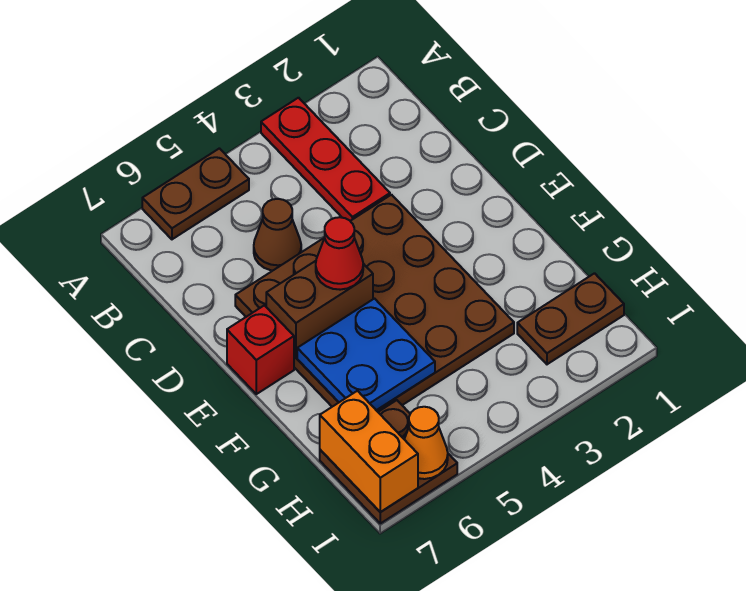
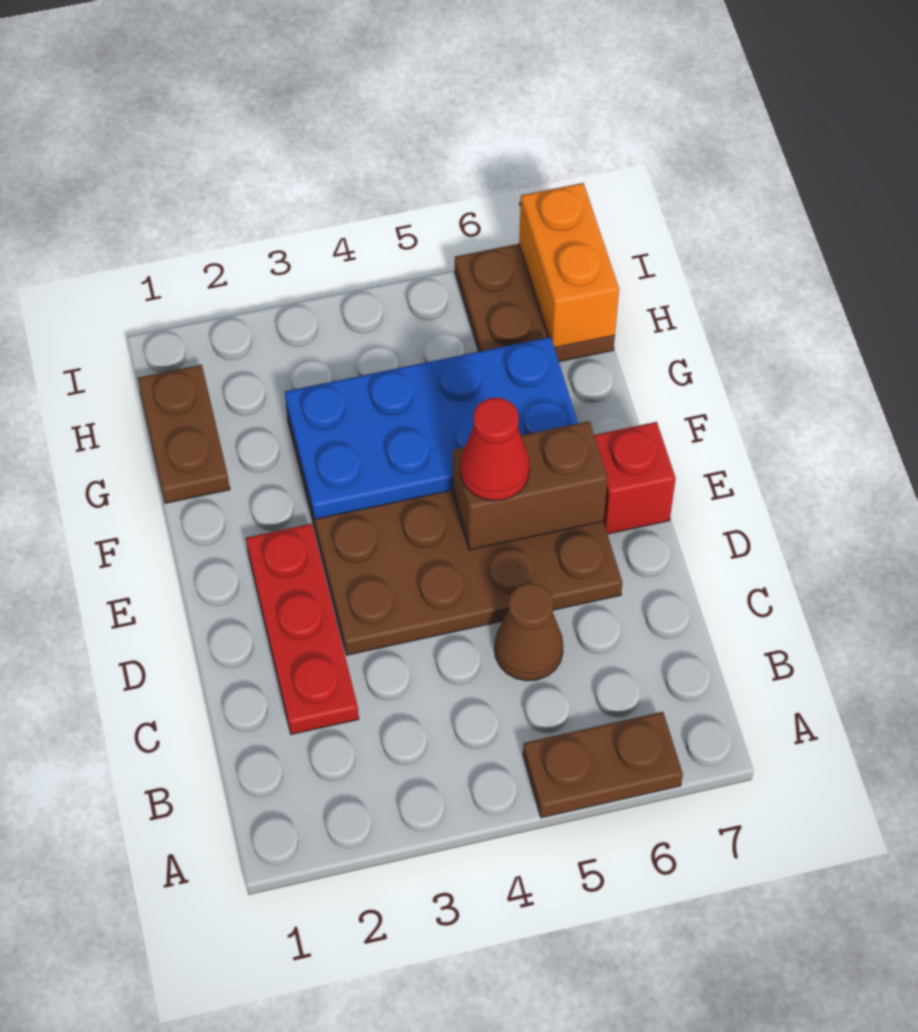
red plate A3:C3 level 1 -> red plate C2:E2 level 1
blue plate F5:G6 level 2 -> blue plate F3:G6 level 2
brown plate H1:H2 level 1 -> brown plate G1:H1 level 1
orange cone I6 level 2 -> none

